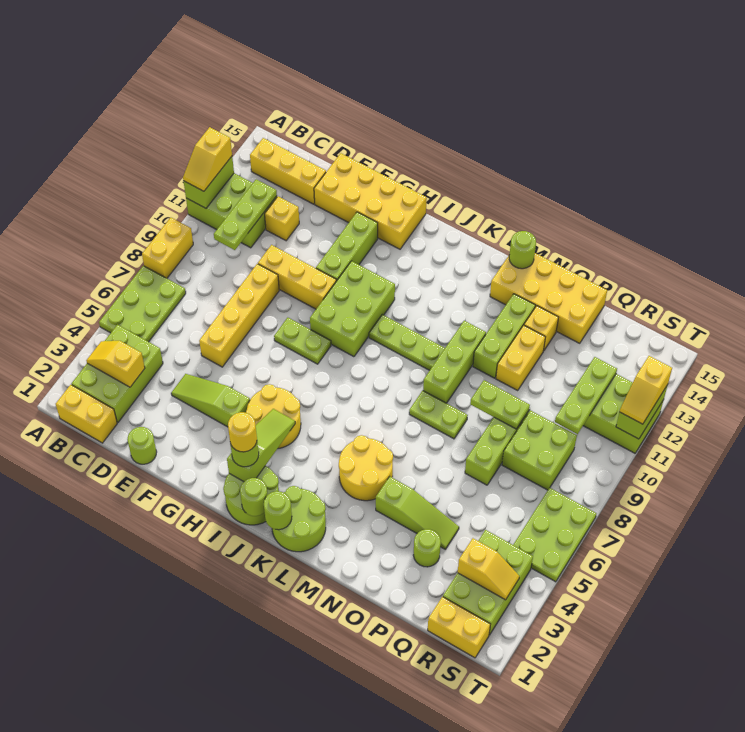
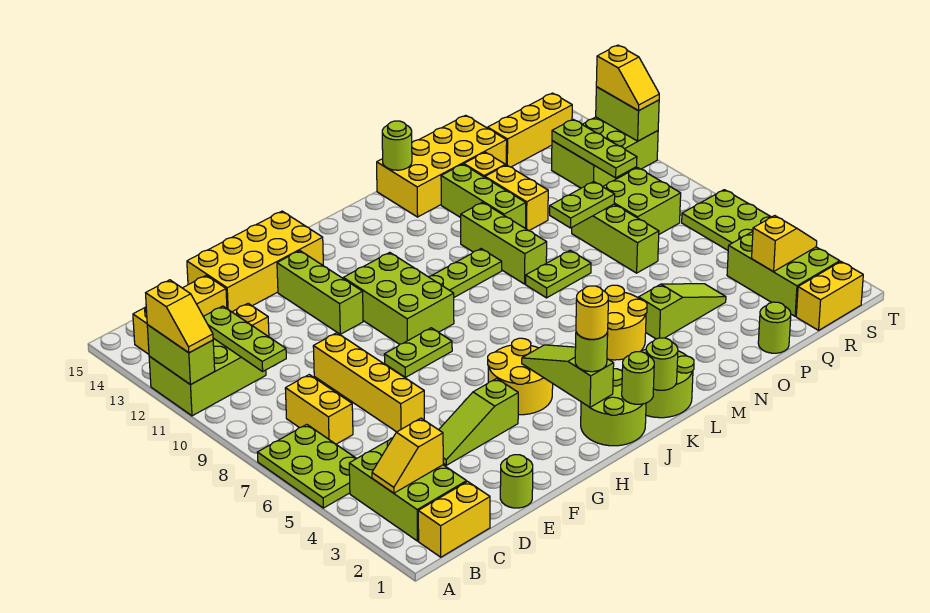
yellow brick A8:A9 level 1 -> yellow brick C7:C8 level 1
yellow brick E10:G10 level 1 -> yellow brick Q14:S14 level 1
lime round brick P3 level 1 -> lime round brick P1 level 1

